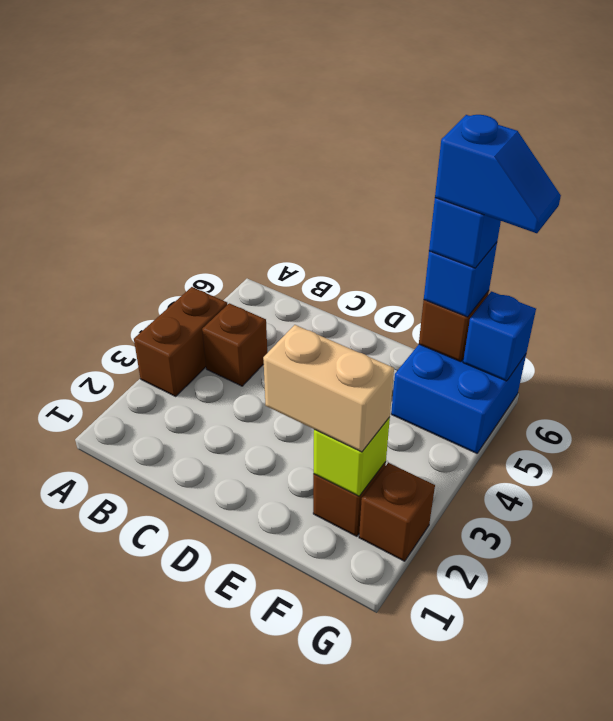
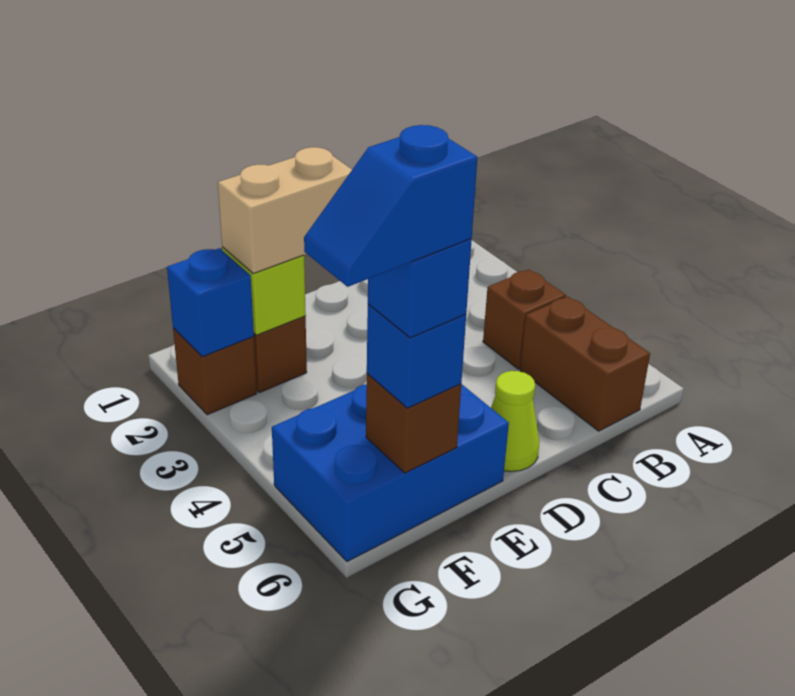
brown brick A3:A4 level 1 -> brown brick B5:B6 level 1
none -> lime cone D6 level 1
blue brick F5:G6 level 1 -> blue brick E5:G6 level 1
blue brick G6 level 2 -> blue brick G2 level 2

